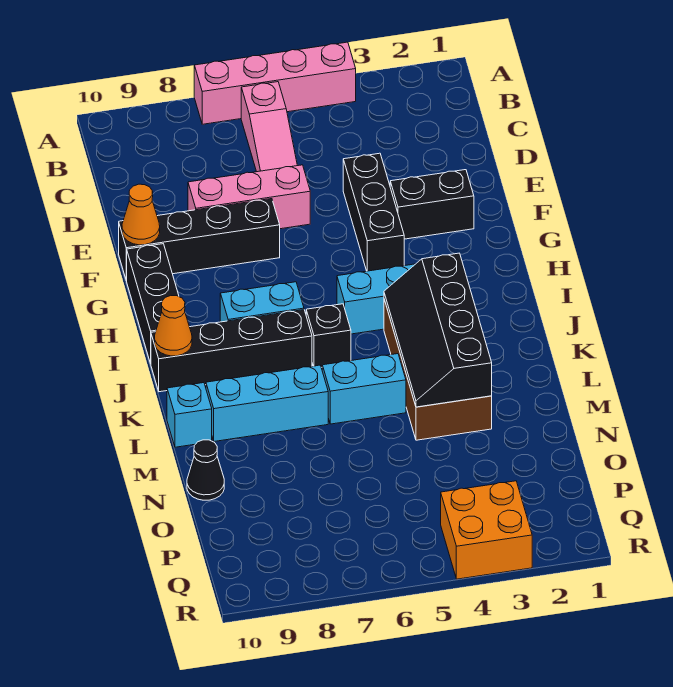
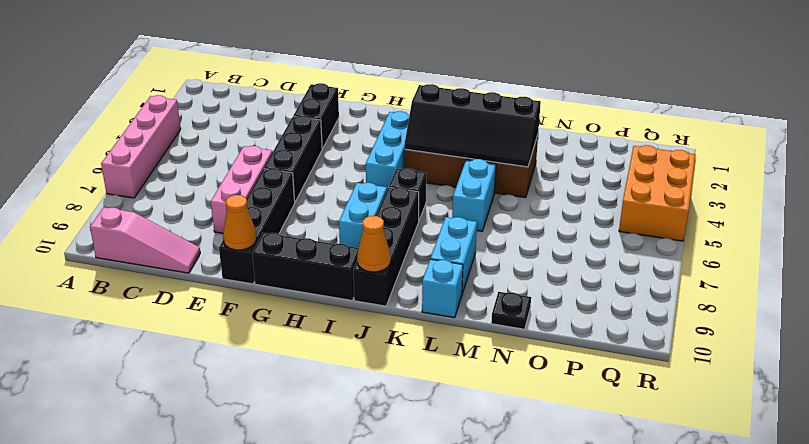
pink slope B6:D6 level 1 top B -> pink slope B10:D10 level 1 top B
black brick E4:G4 level 1 -> black brick F4:F6 level 1
cyan brick L7:L9 level 1 -> cyan brick L8:L9 level 1
black cone N10 level 1 -> black plate N10 level 1
orange brick Q3:R4 level 1 -> orange brick Q3:R5 level 1

